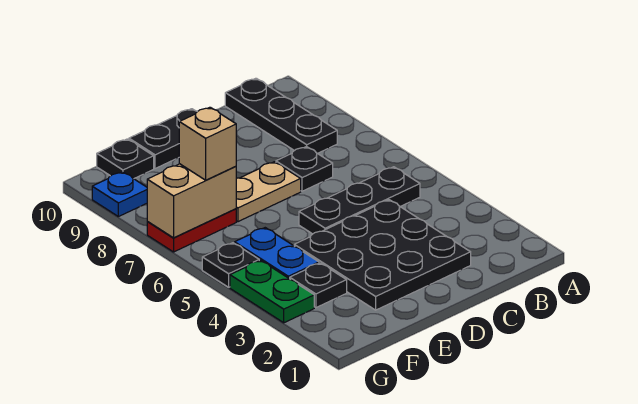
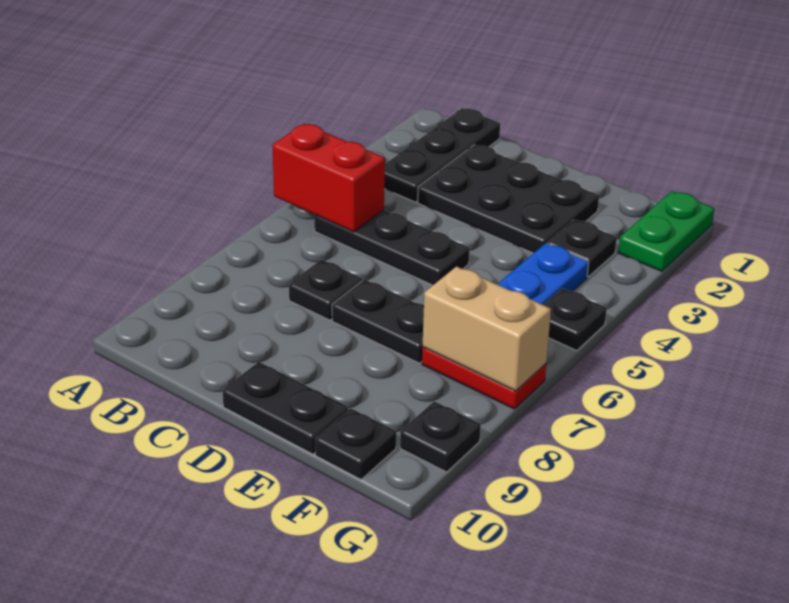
none -> red brick A5:B5 level 2
black plate B8:B10 level 1 -> black plate B1:B3 level 1
black plate C2:E4 level 1 -> black plate C2:E3 level 1
tan plate D7:E7 level 1 -> black plate D7:E7 level 1
tan brick F7 level 3 -> none
green plate G3:G4 level 1 -> green plate G1:G2 level 1
blue plate G9 level 1 -> black plate G9 level 1

